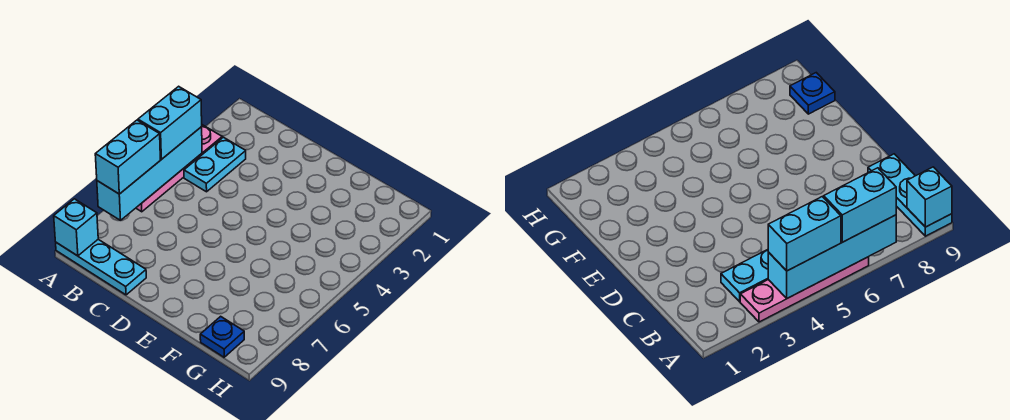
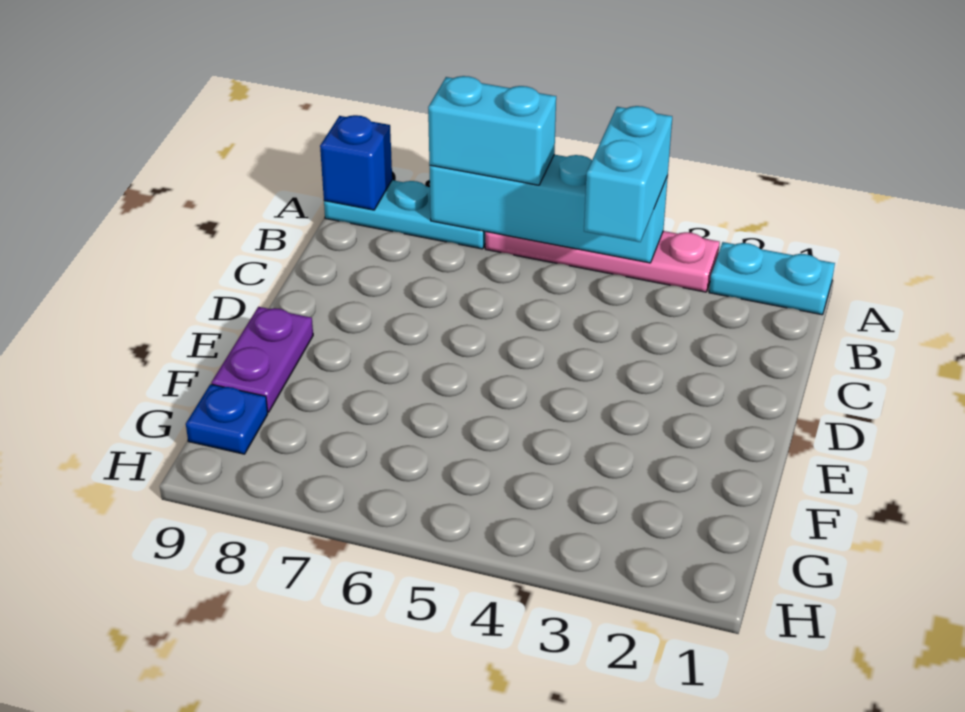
cyan brick A4:A5 level 3 -> cyan brick A4:B4 level 3
cyan plate A9:C9 level 1 -> cyan plate A7:A9 level 1
cyan brick A9 level 2 -> blue brick A9 level 2
cyan plate B3:B4 level 1 -> cyan plate A1:A2 level 1
none -> purple plate E9:F9 level 1

